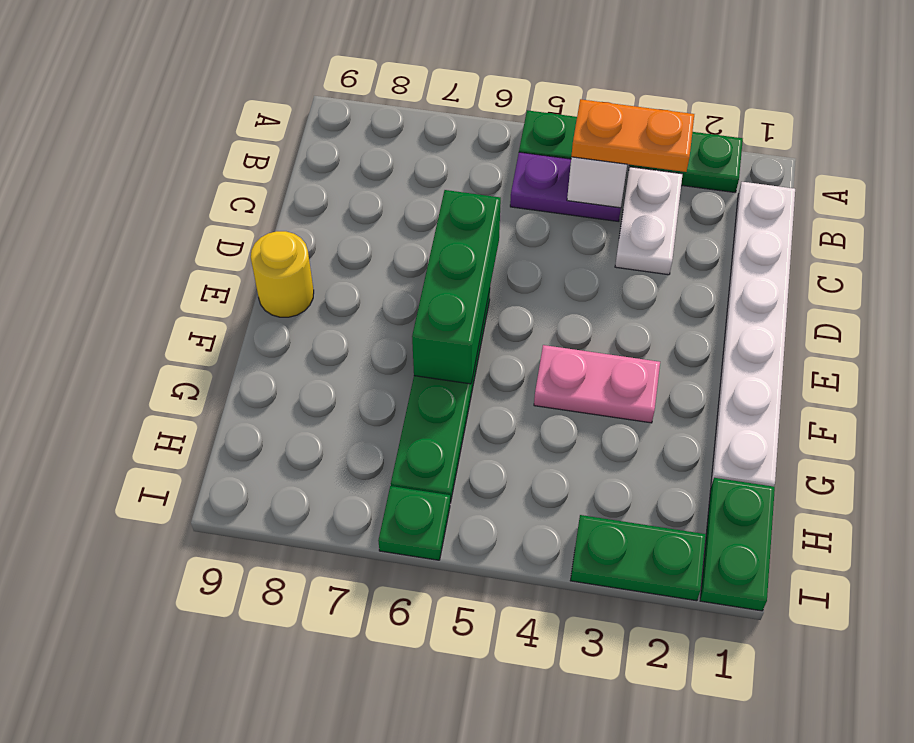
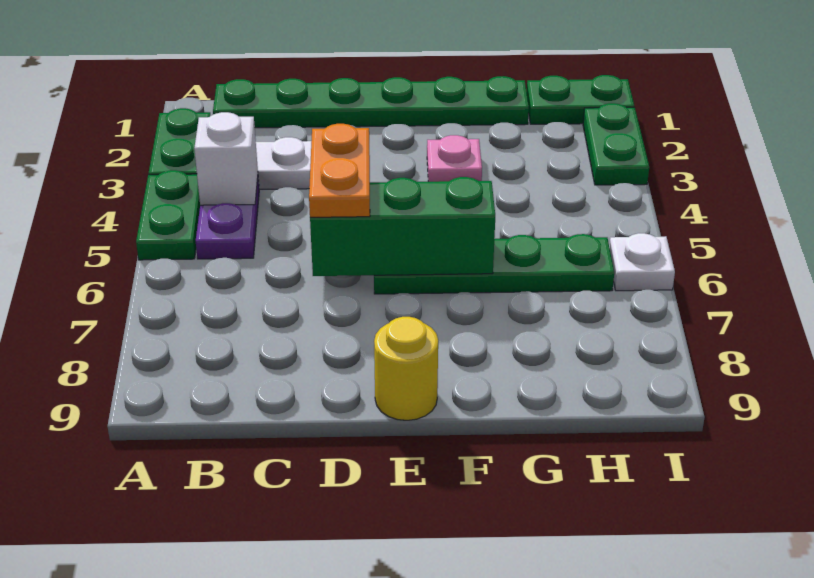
white plate B1:G1 level 1 -> green plate B1:G1 level 1
orange plate B3:B4 level 3 -> orange plate D5:D6 level 3
pink plate F3:F4 level 1 -> pink plate F3 level 1
green plate I6 level 1 -> white plate I6 level 1

